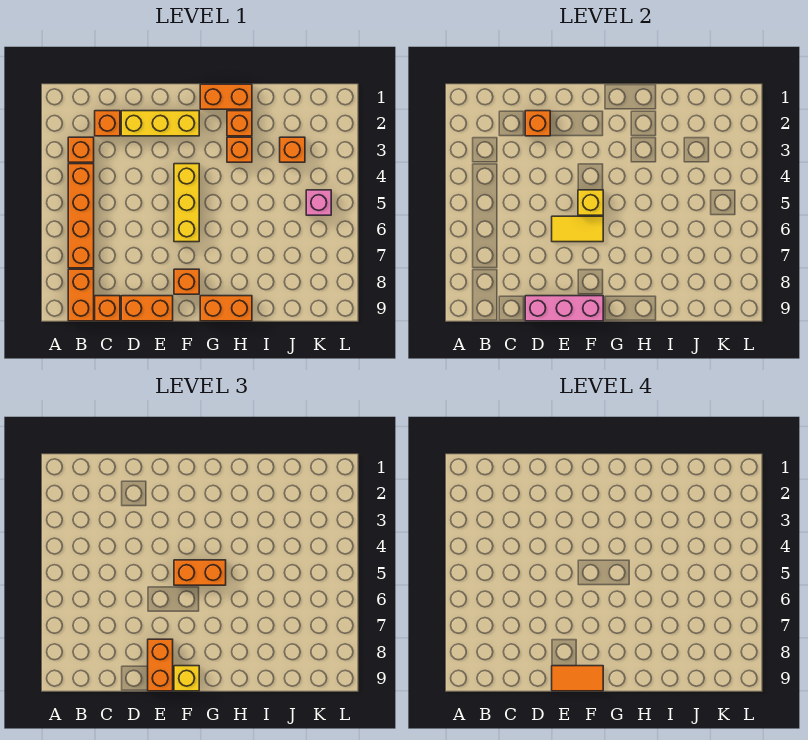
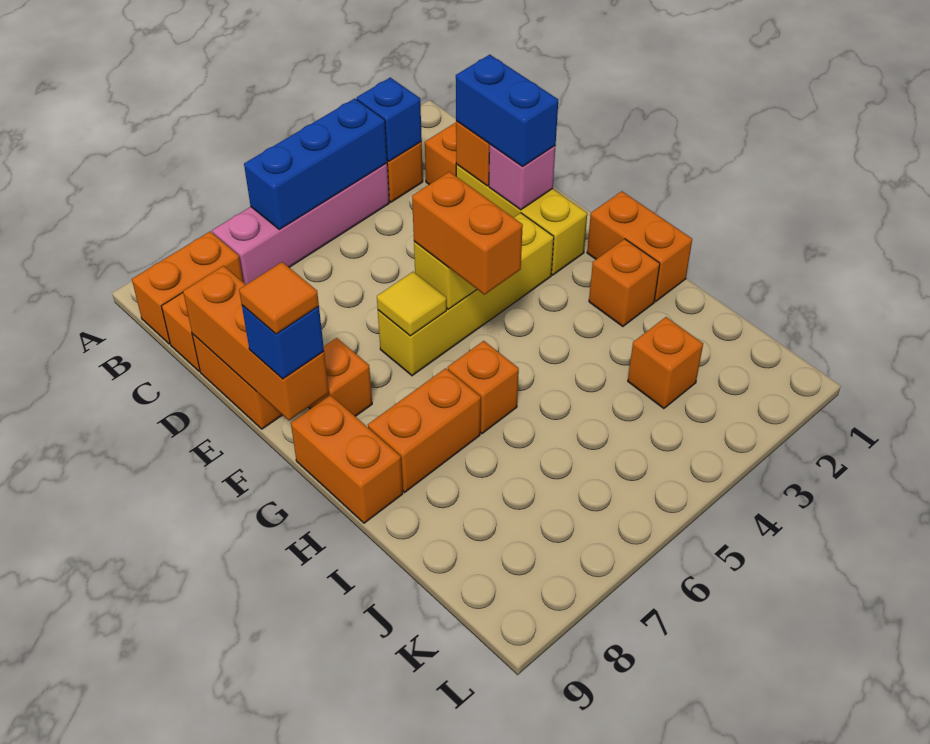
none -> blue brick B3 level 2
orange brick B4:B7 level 1 -> pink brick B4:B7 level 1
none -> blue brick B4:B6 level 2
none -> blue brick D2:E2 level 3
pink brick D9:F9 level 2 -> orange brick D9:F9 level 2
yellow tile E6:F6 level 2 -> yellow tile F6 level 2
orange brick E8:E9 level 3 -> orange brick H7:H8 level 1
orange tile E9:F9 level 4 -> orange tile F9 level 4
yellow brick F4:F6 level 1 -> yellow brick F3:F6 level 1
yellow brick F9 level 3 -> blue brick F9 level 3
orange brick H3 level 1 -> orange brick H6 level 1
pink brick K5 level 1 -> pink brick E2 level 2

